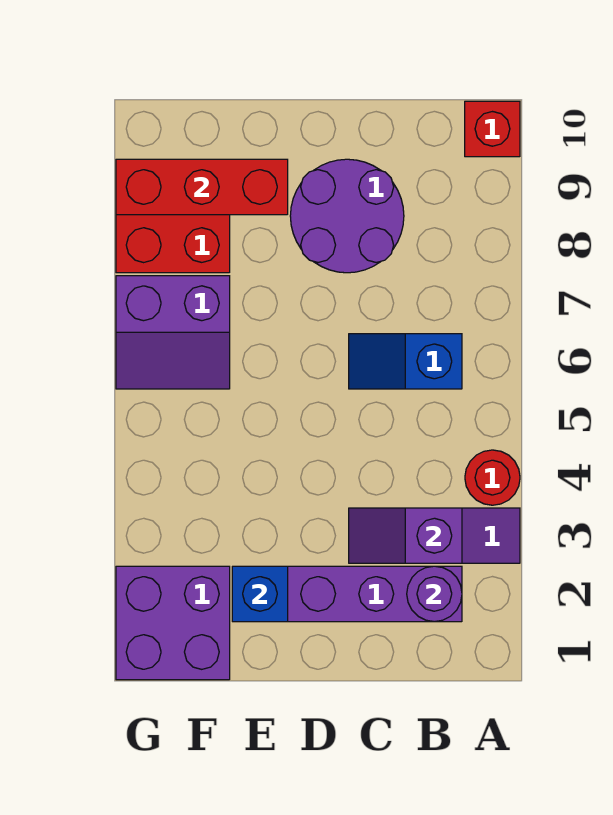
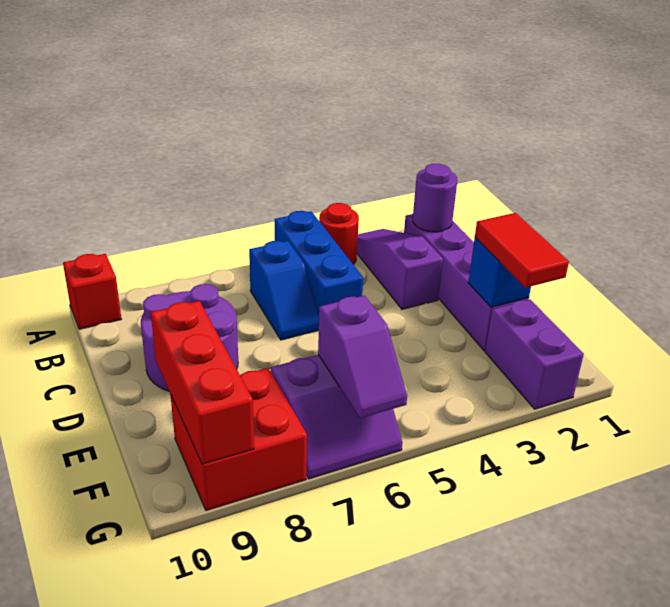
none -> blue brick A5:C5 level 1
purple slope B3:C3 level 2 top B -> purple slope F6:G6 level 2 top F
none -> red tile E2:F2 level 3
purple brick F1:G2 level 1 -> purple brick F2:G2 level 1
purple slope F6:G7 level 1 top 7 -> purple slope F6:G7 level 1 top F

